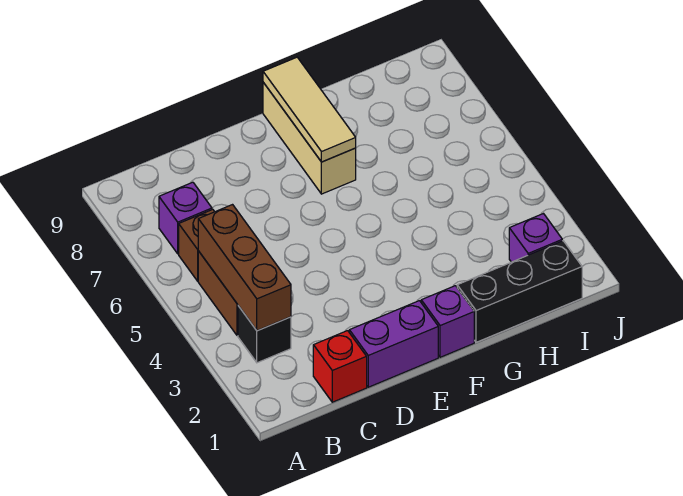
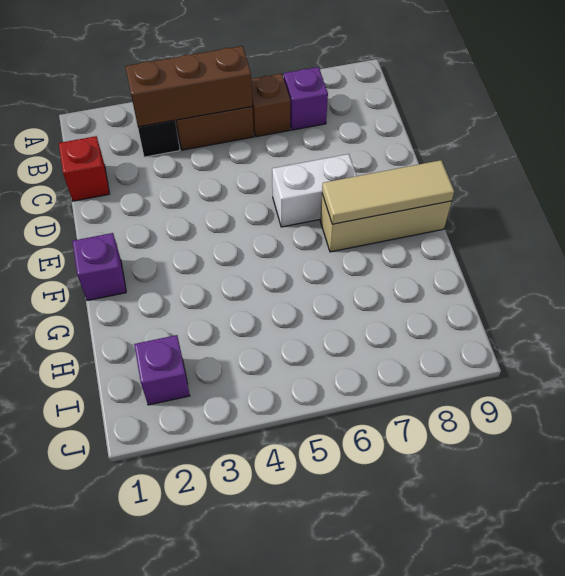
purple brick D1:E1 level 1 -> none
none -> white brick E6:E7 level 1
black brick G1:I1 level 1 -> none

